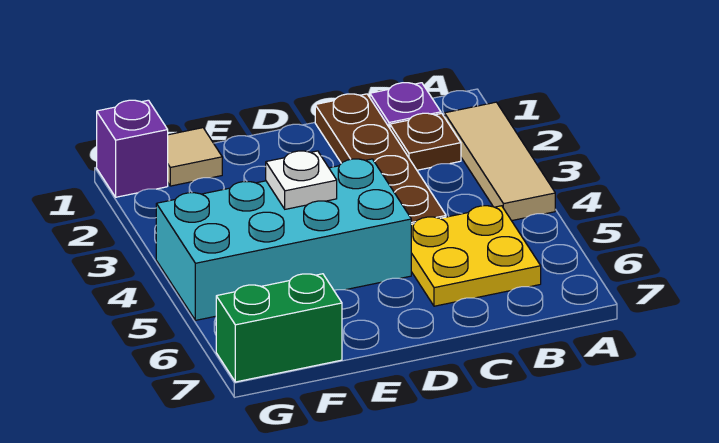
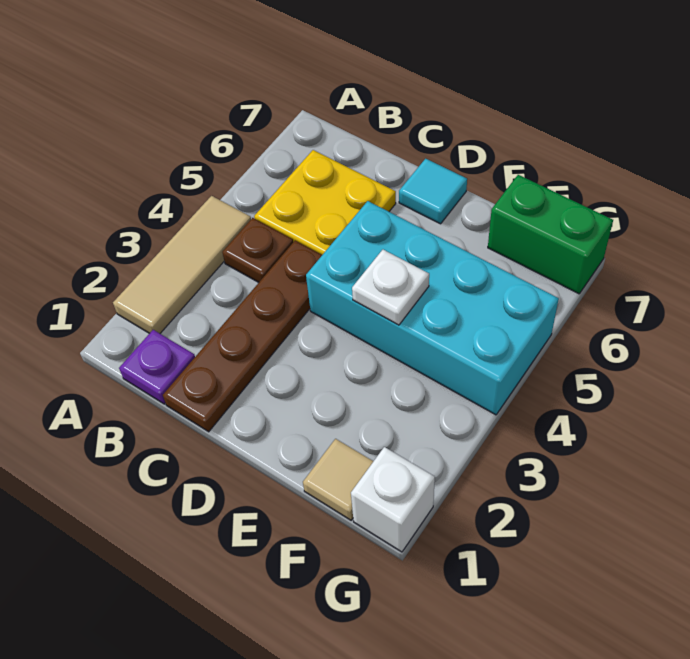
brown plate B2 level 1 -> brown plate B4 level 1
none -> cyan tile D7 level 1
purple brick G1 level 1 -> white brick G1 level 1

